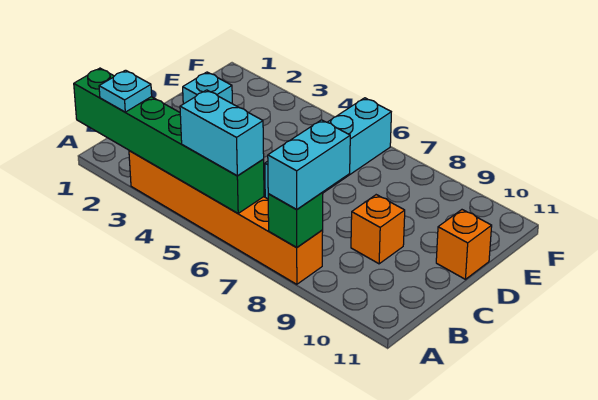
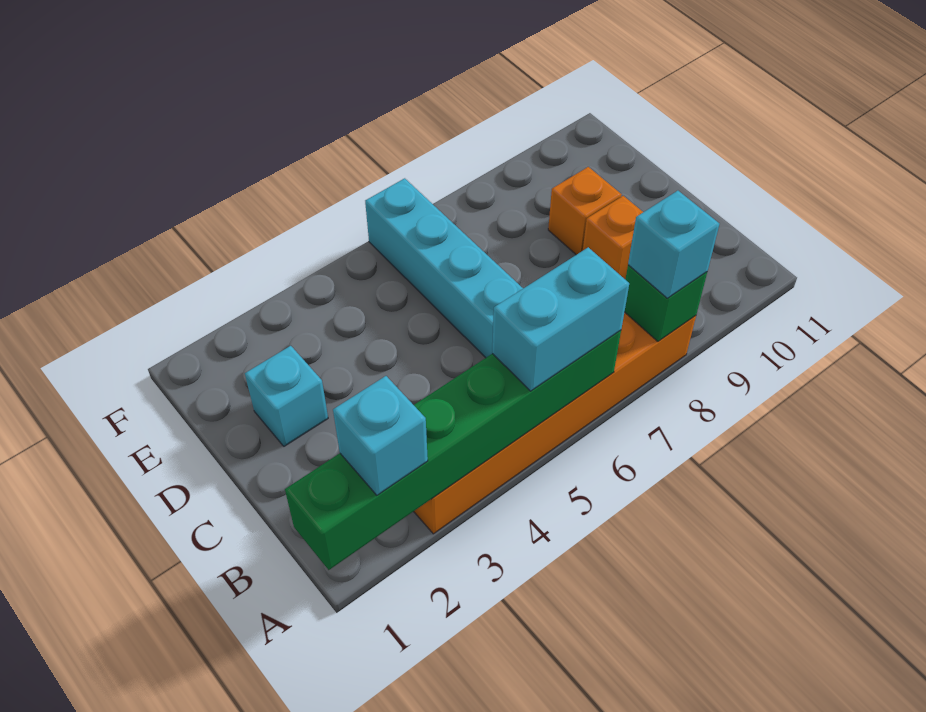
cyan plate A2 level 3 -> cyan brick A2 level 3
cyan brick A8:B8 level 3 -> cyan brick A8 level 3
orange brick D11 level 1 -> orange brick D9 level 1

